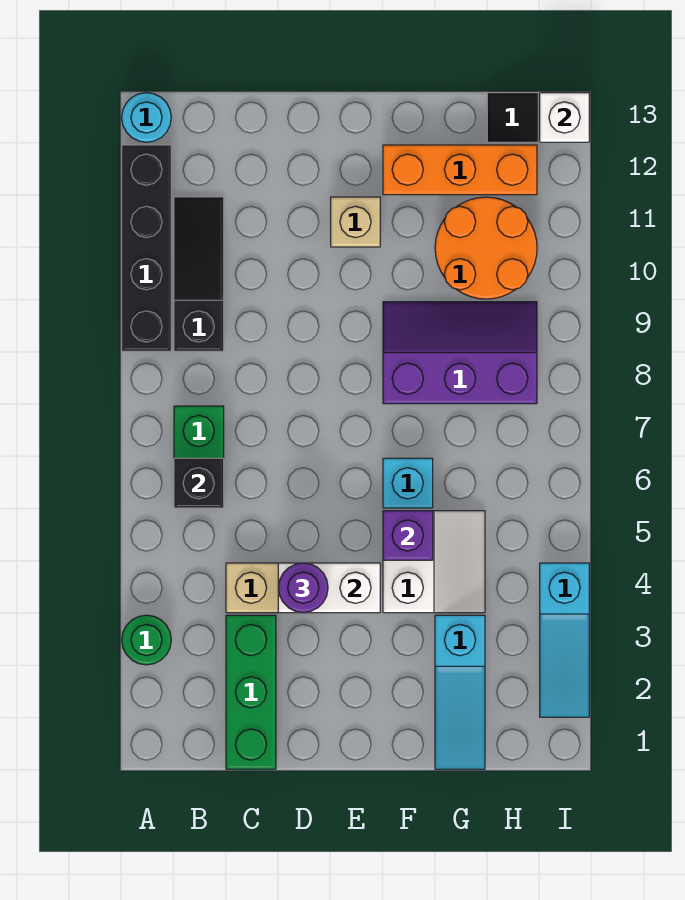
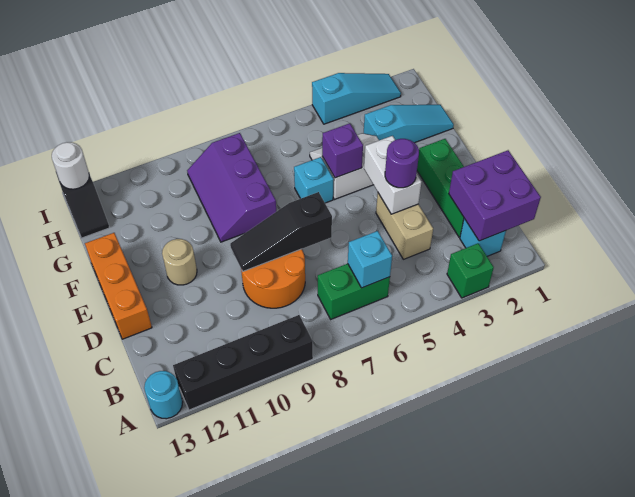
green round brick A3 level 1 -> green brick A3 level 1
none -> purple brick B1:C2 level 2
none -> cyan brick B2 level 1
black brick B6 level 2 -> cyan brick B6 level 2
black slope B9:B11 level 1 top 9 -> black slope D7:D9 level 2 top 7
green brick C1:C3 level 1 -> green brick C2:E2 level 1
tan brick E11 level 1 -> tan round brick E11 level 1
orange brick F12:H12 level 1 -> orange brick D13:F13 level 1
orange round brick G10:H11 level 1 -> orange round brick C8:D9 level 1
white brick I13 level 2 -> white round brick I13 level 2

